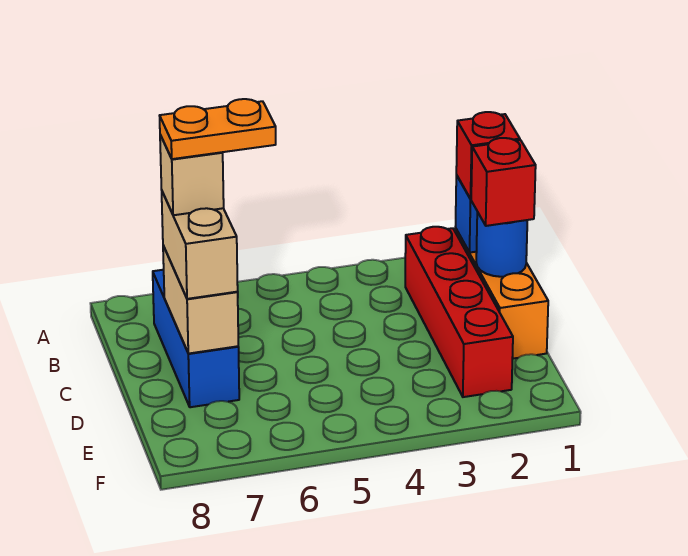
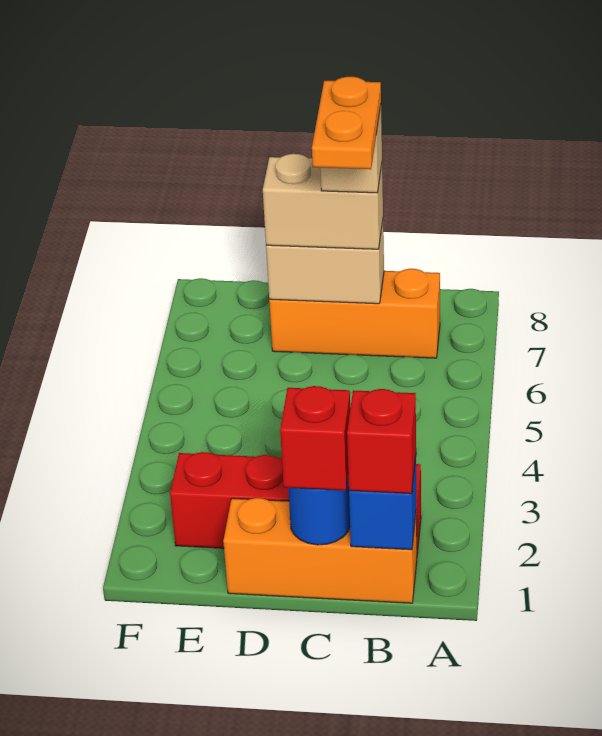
blue brick B7:D7 level 1 -> orange brick B7:D7 level 1

